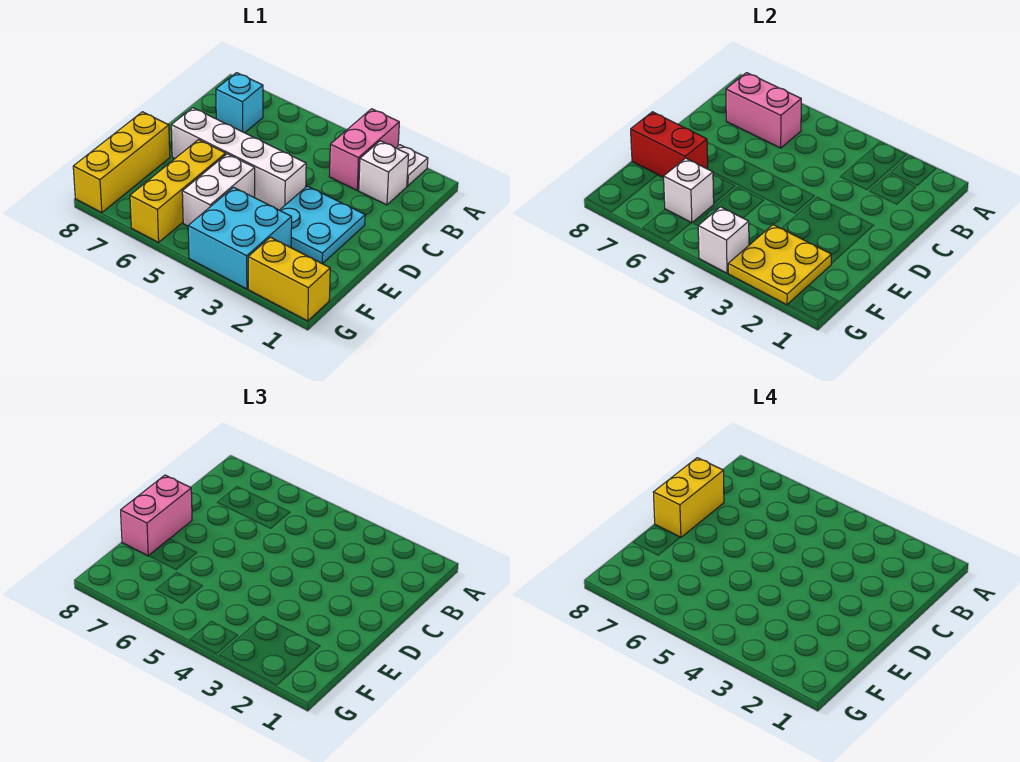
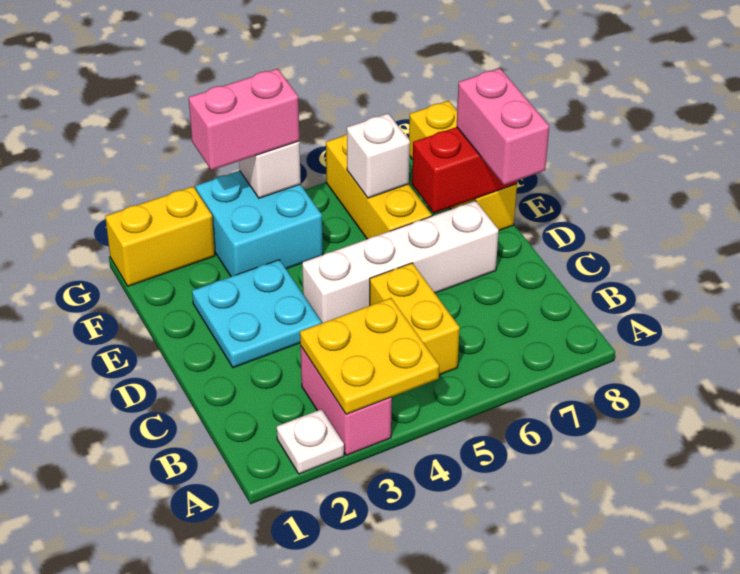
white brick B2 level 1 -> none
pink brick B6:B7 level 2 -> pink brick G3:G4 level 3
cyan brick B7 level 1 -> none
yellow brick C8:D8 level 4 -> yellow brick B5:C5 level 1
white brick E5:F5 level 1 -> none
yellow plate F2:G3 level 2 -> yellow plate A3:B4 level 2

